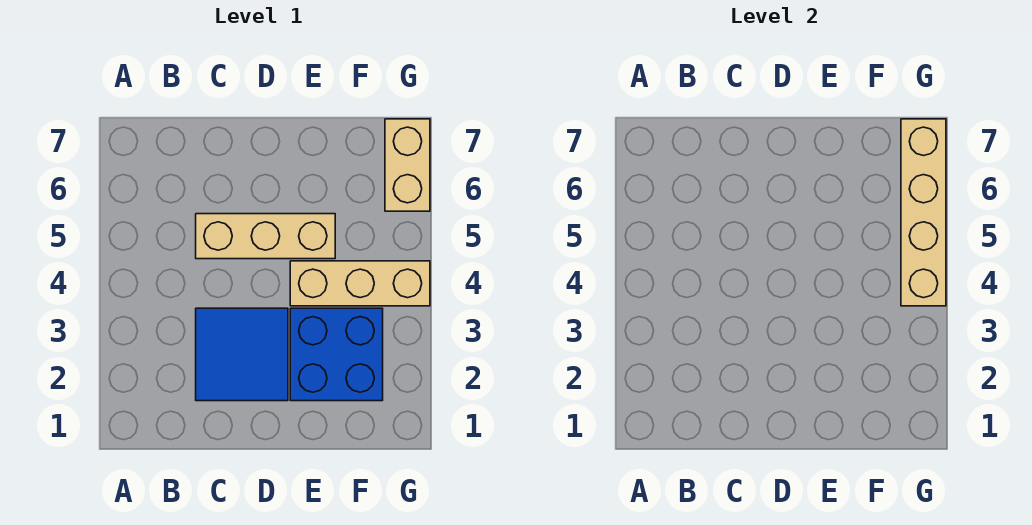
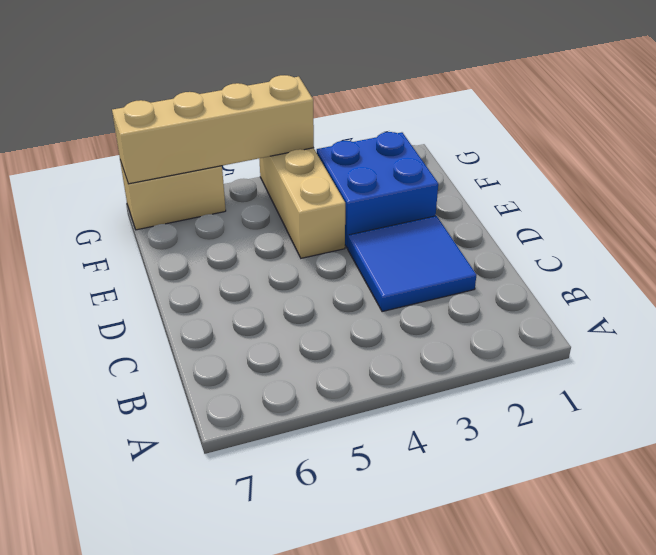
tan brick C5:E5 level 1 -> none

